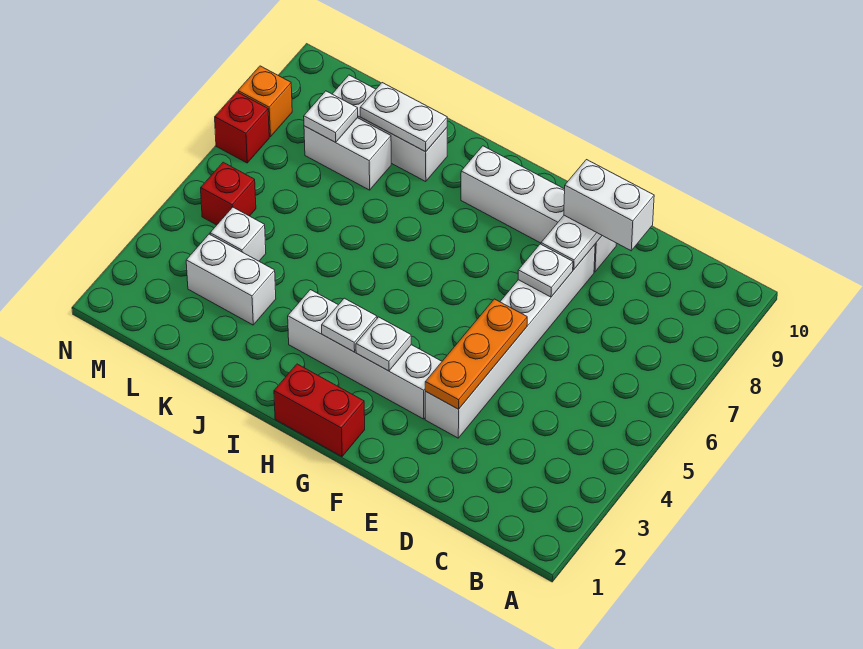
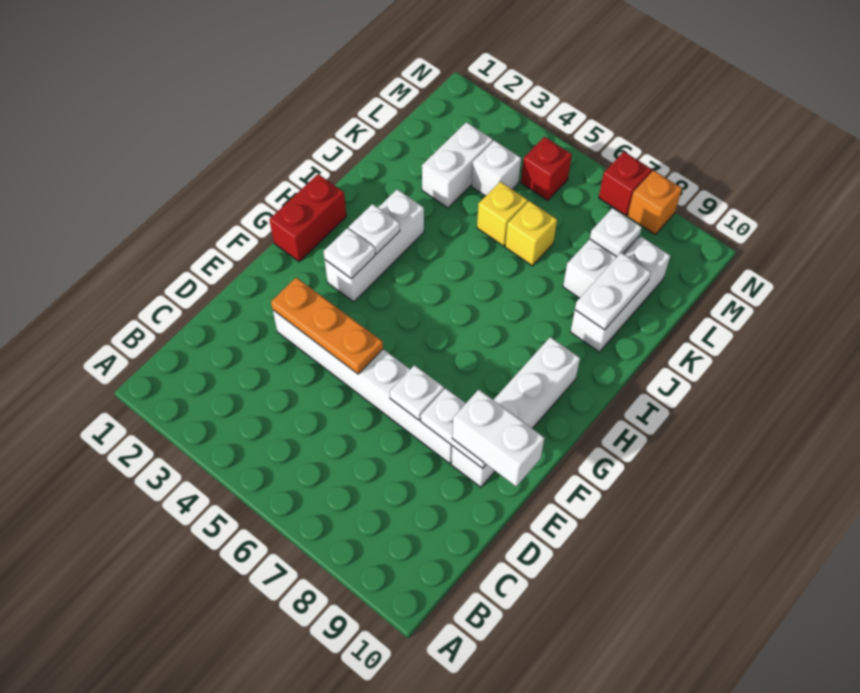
white brick D9:E9 level 3 -> white brick E9:E10 level 3
white brick F3:I3 level 1 -> white brick G3:I3 level 1
none -> yellow brick K5 level 1
none -> yellow brick K6 level 1

